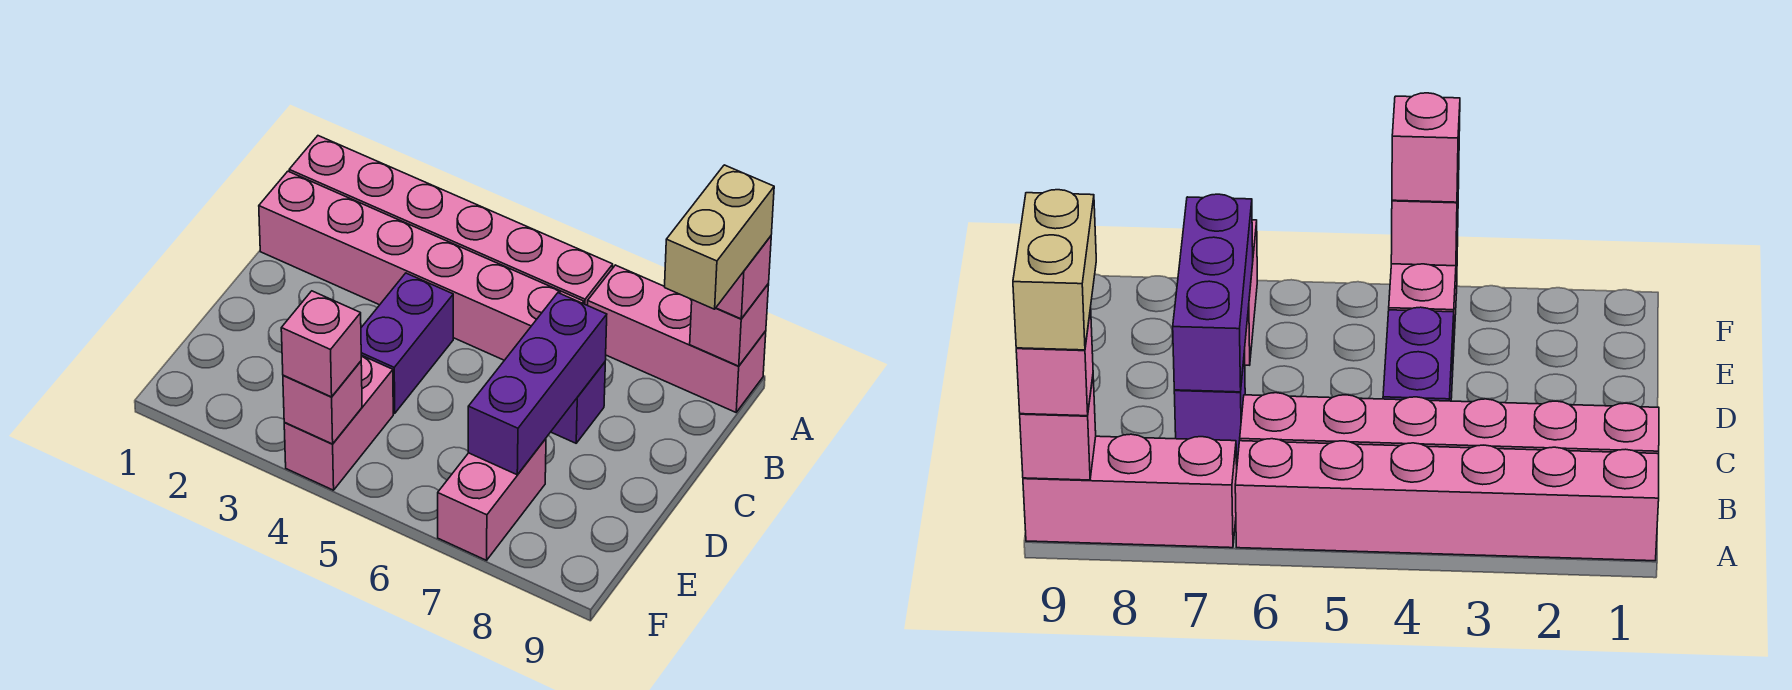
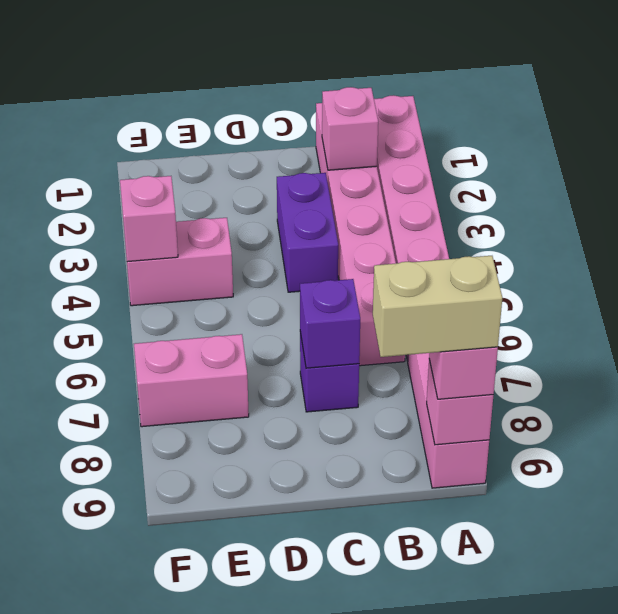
purple brick C4:D4 level 1 -> purple brick C3:C4 level 1
purple brick C7:E7 level 2 -> purple brick C7 level 2
pink brick F4 level 3 -> pink brick B2 level 2

